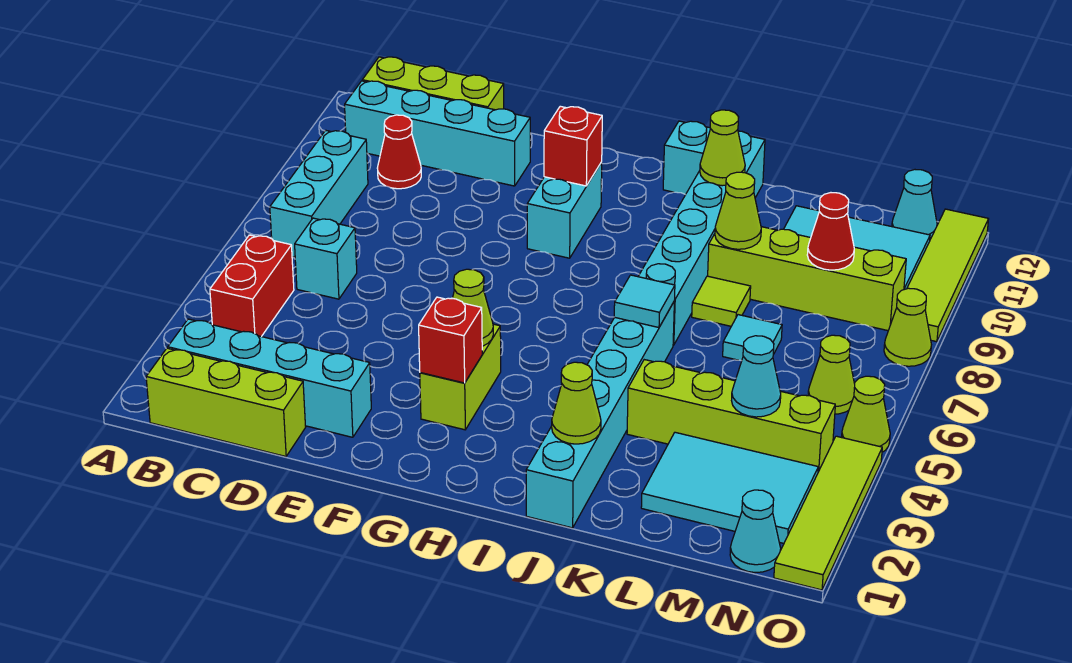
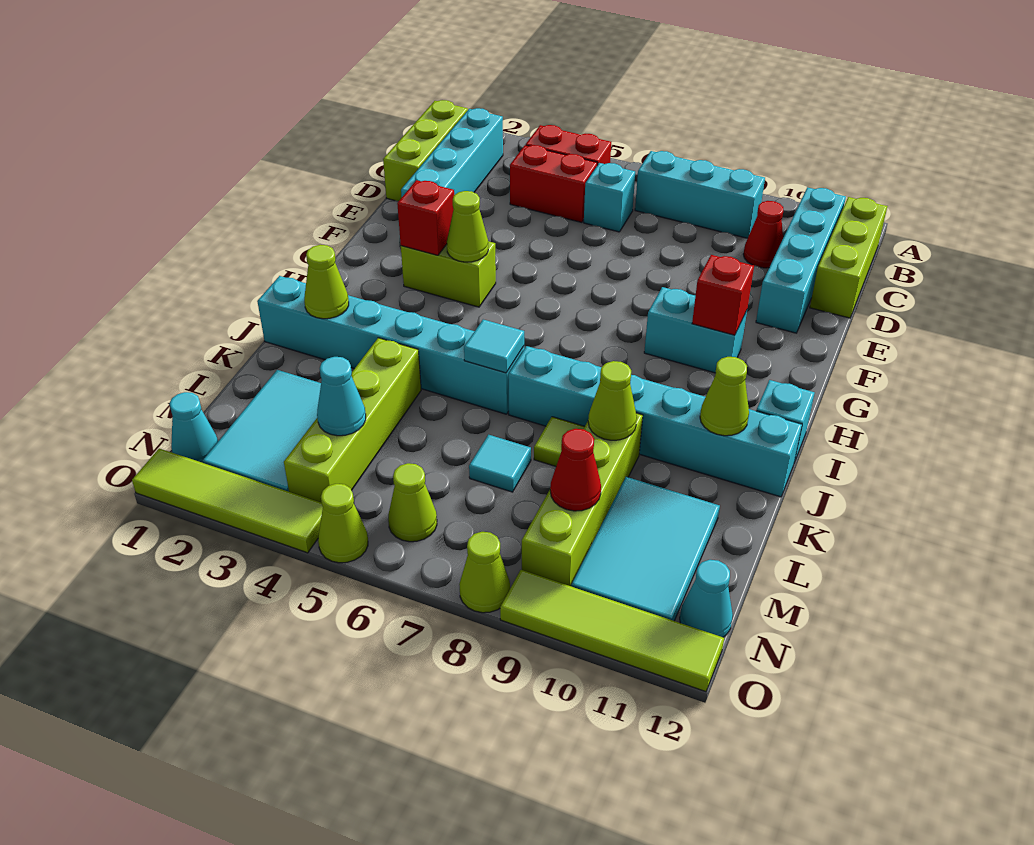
none -> red brick C4:C5 level 1

